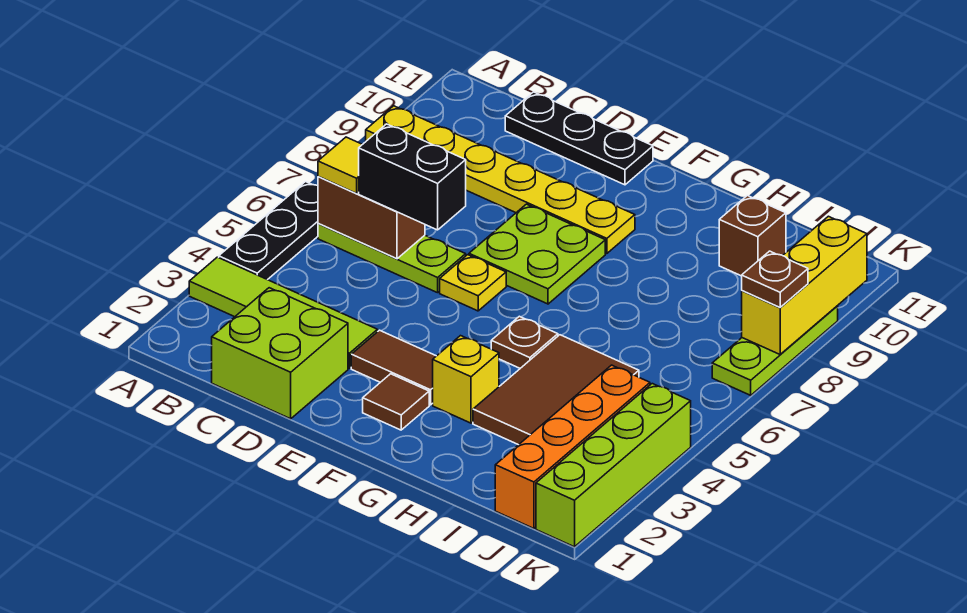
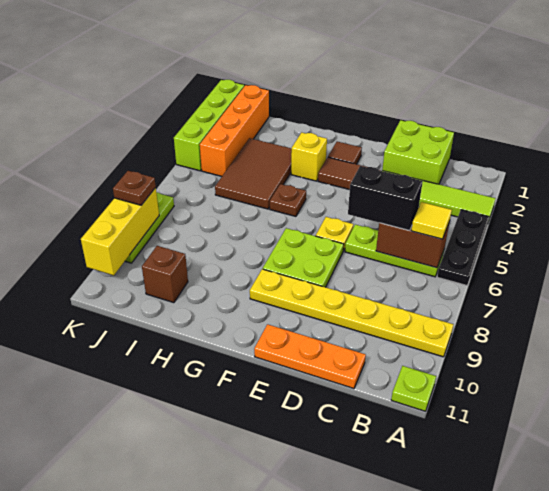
none -> lime plate A11 level 1
black plate C11:E11 level 1 -> orange plate C11:E11 level 1

